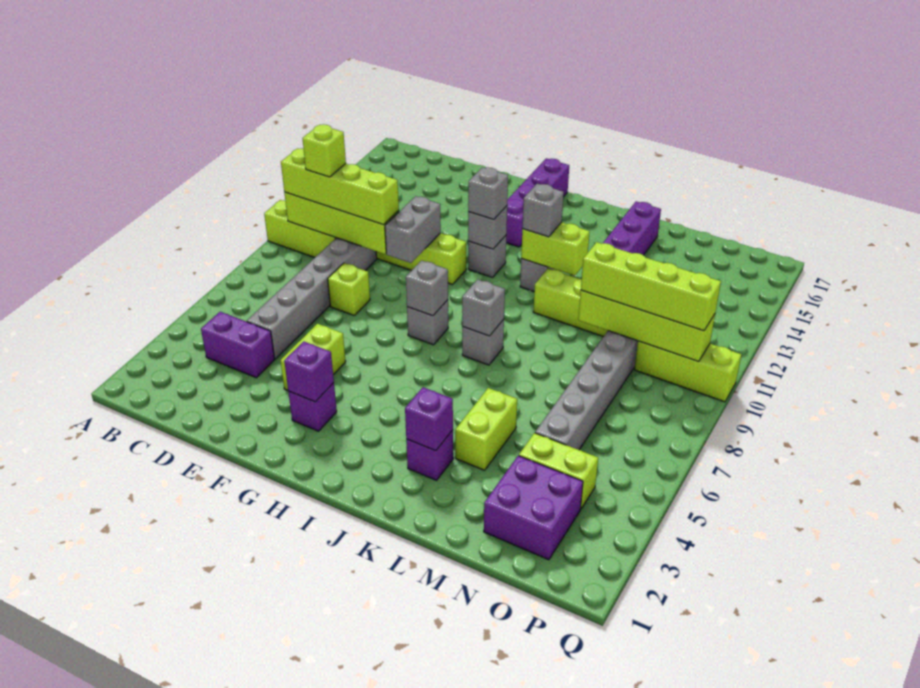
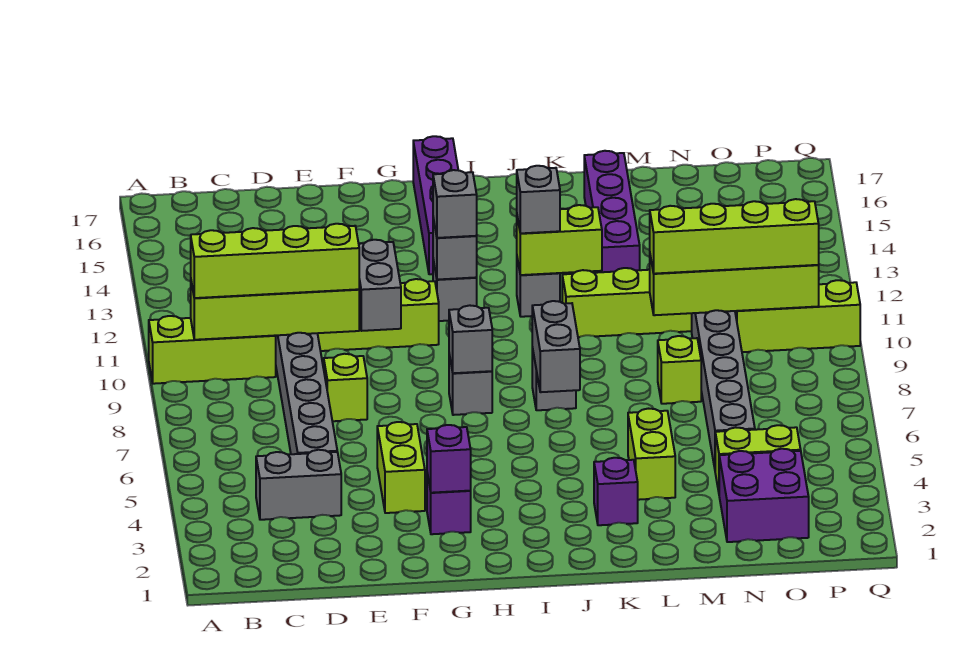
purple brick C4:D4 level 1 -> grey brick C4:D4 level 1
lime brick C10 level 4 -> lime brick M8 level 1
grey brick J8 level 2 -> grey brick J7:J8 level 2
purple brick K3 level 2 -> none

